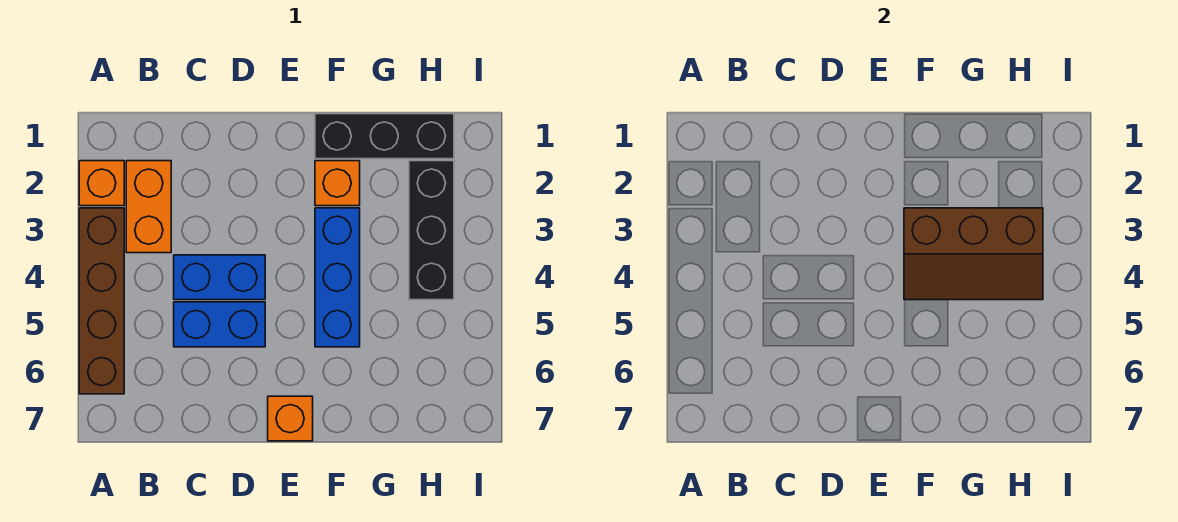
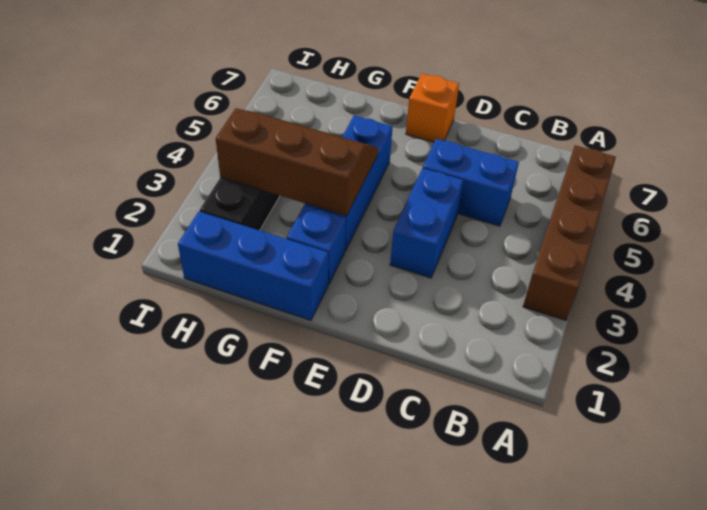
orange brick A2 level 1 -> none
orange brick B2:B3 level 1 -> none
blue brick C4:D4 level 1 -> blue brick D3:D4 level 1
black brick F1:H1 level 1 -> blue brick F1:H1 level 1
orange brick F2 level 1 -> blue brick F2 level 1

